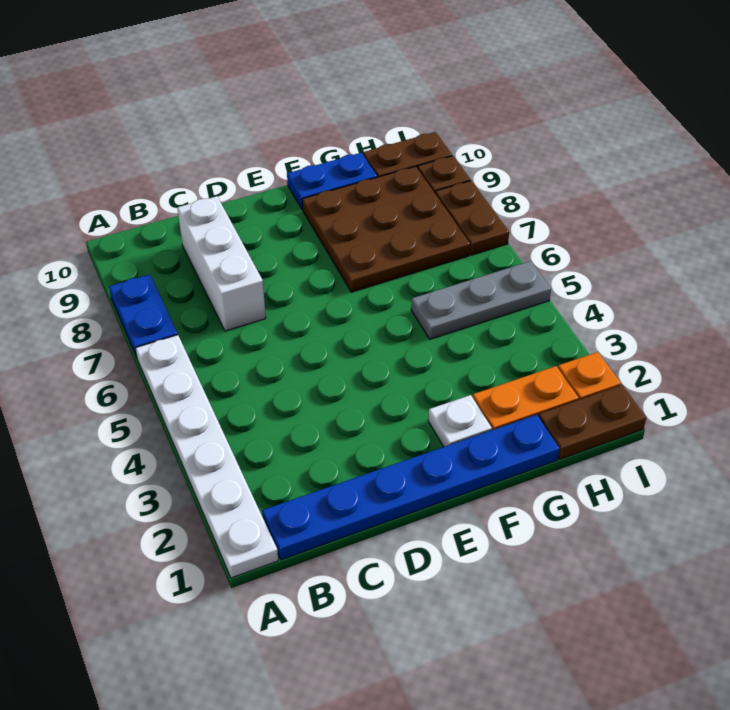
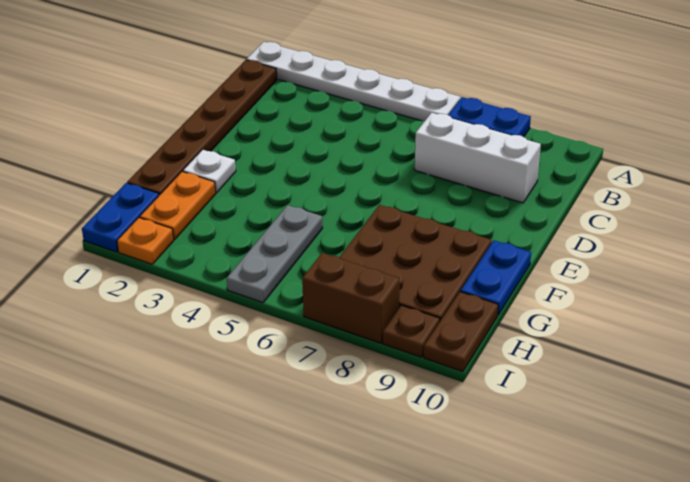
blue plate B1:G1 level 1 -> brown plate B1:G1 level 1
brown plate H1:I1 level 1 -> blue plate H1:I1 level 1
brown plate I7:I8 level 1 -> brown brick I7:I8 level 1

